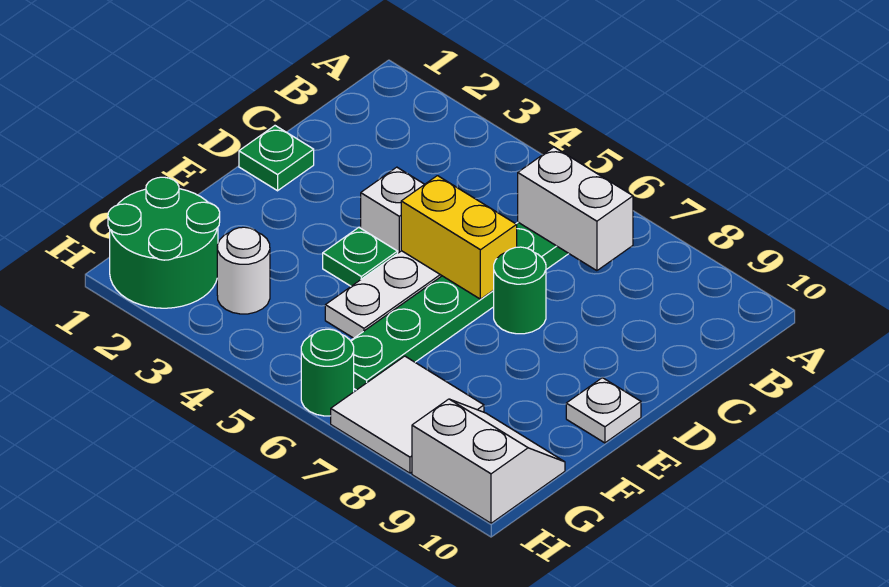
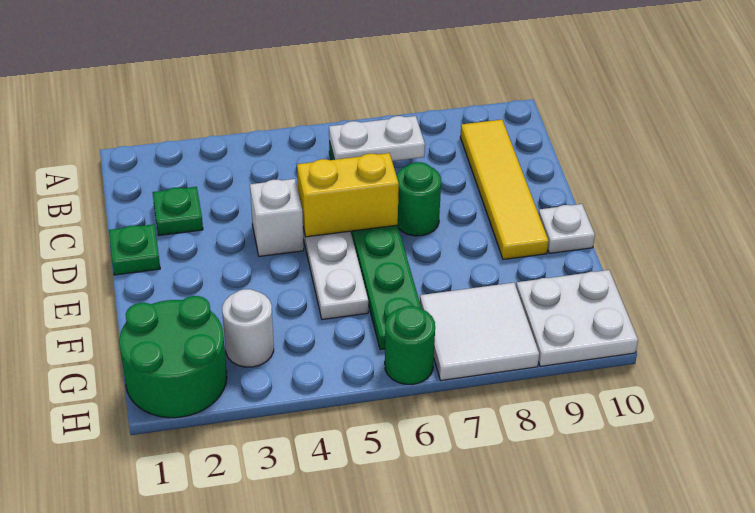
white brick B6:B7 level 2 -> white plate B6:B7 level 2
none -> yellow tile B9:E9 level 1
green plate E4 level 1 -> green plate C2 level 1
white slope G9:H10 level 1 top H -> white plate G9:H10 level 1

